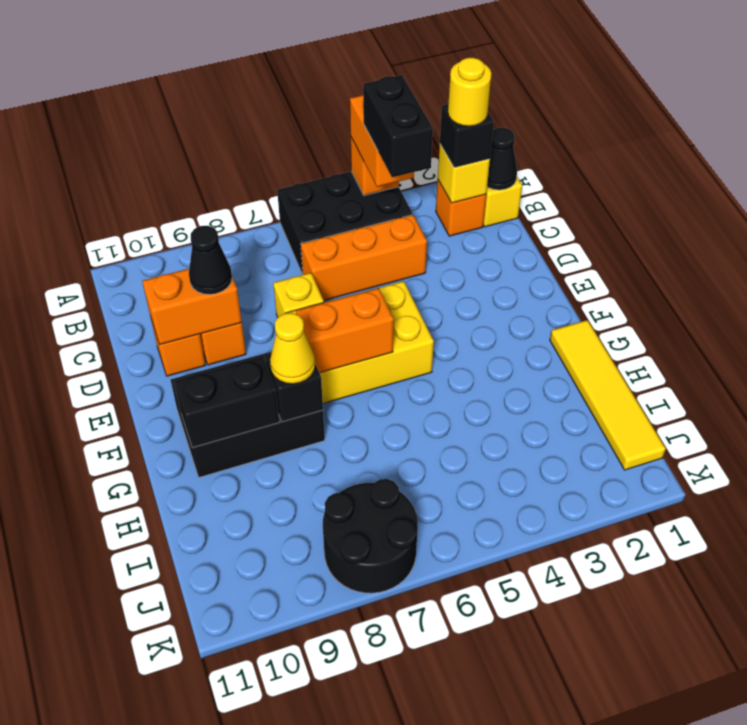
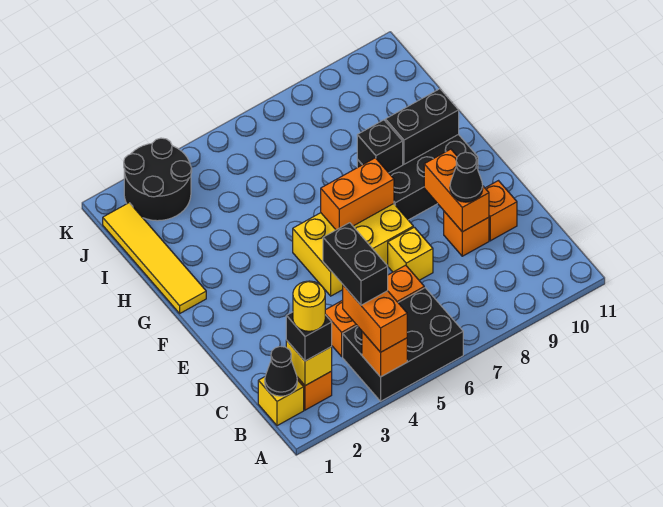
orange brick D9:D10 level 2 -> orange brick D9:E9 level 2
yellow cone G8 level 3 -> none
black round brick J7:K8 level 1 -> black round brick J2:K3 level 1

